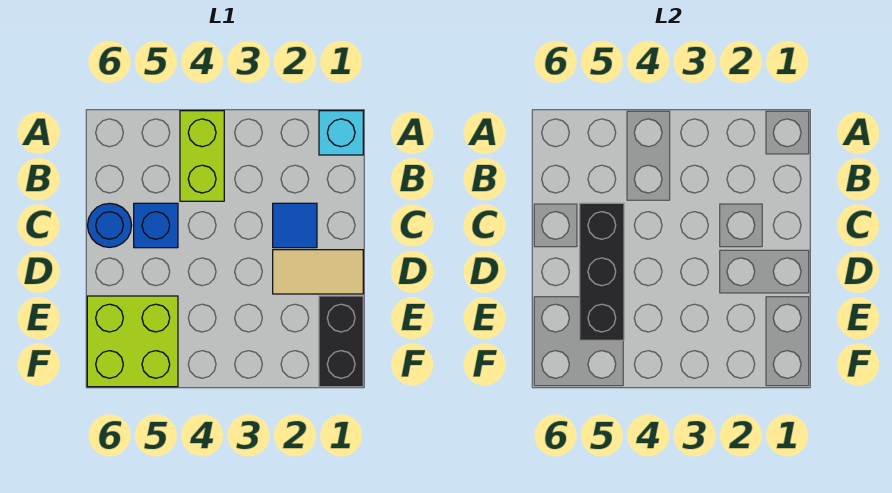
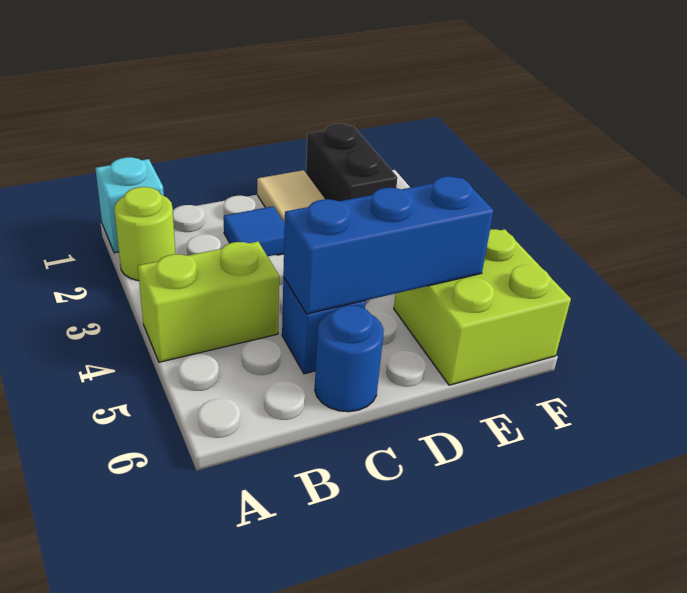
none -> lime round brick A2 level 1
black brick C5:E5 level 2 -> blue brick C5:E5 level 2
black brick E1:F1 level 1 -> black brick E1:E2 level 1

